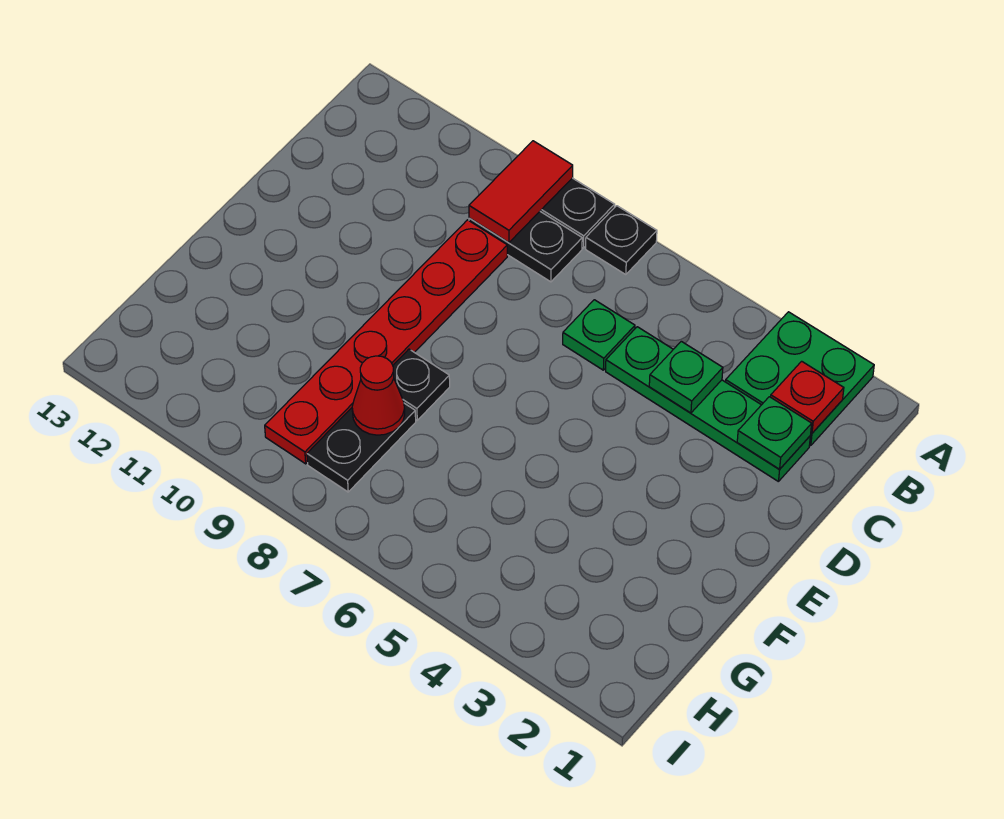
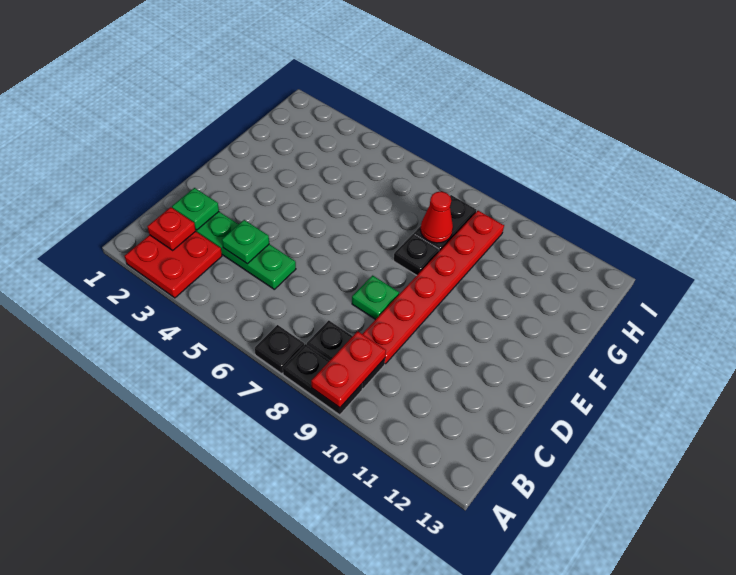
green plate A2:B3 level 1 -> red plate A2:B3 level 1
red tile A9:B9 level 2 -> red plate A9:B9 level 2
green plate C6 level 1 -> green plate D8 level 1

